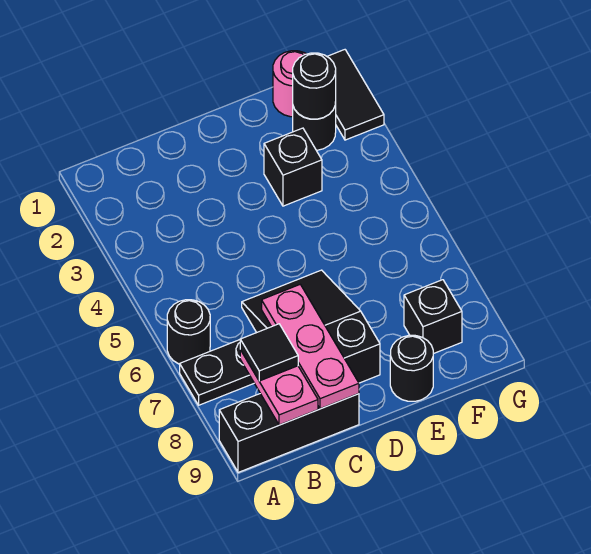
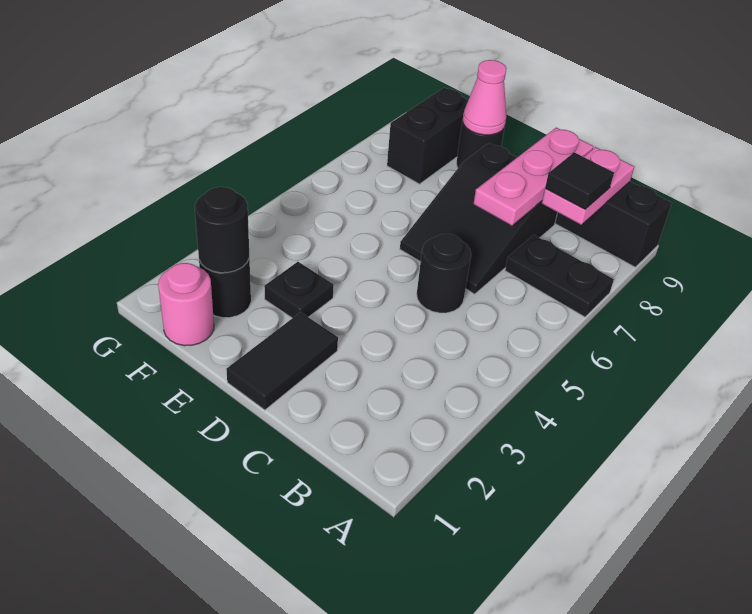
black round brick A6 level 1 -> black round brick C5 level 1
black brick E3 level 1 -> black plate E3 level 1
none -> pink cone E9 level 2
black brick F8 level 1 -> black brick F8:F9 level 1
black tile G1:G2 level 1 -> black tile D1:D2 level 1

